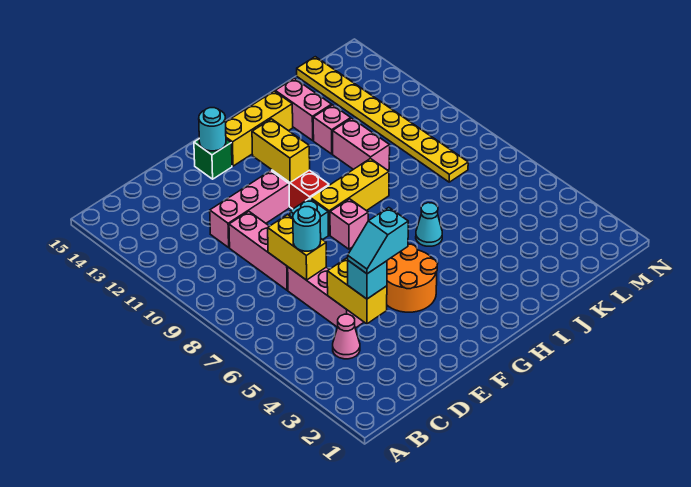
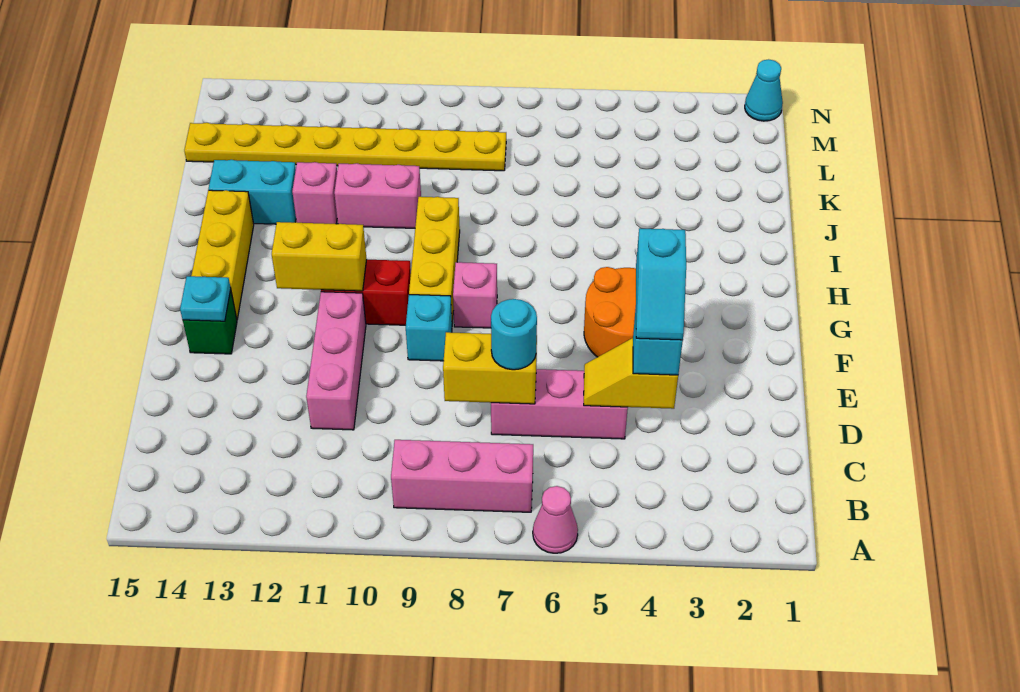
pink cone C4 level 1 -> pink cone A6 level 1
yellow brick D4:D5 level 2 -> yellow slope D4:D5 level 2 top 4
pink brick D8:D10 level 1 -> pink brick B7:B9 level 1
cyan round brick F14 level 2 -> cyan plate F14 level 2
cyan cone I6 level 1 -> cyan cone N1 level 1
pink brick J13:J14 level 1 -> cyan brick J13:J14 level 1

